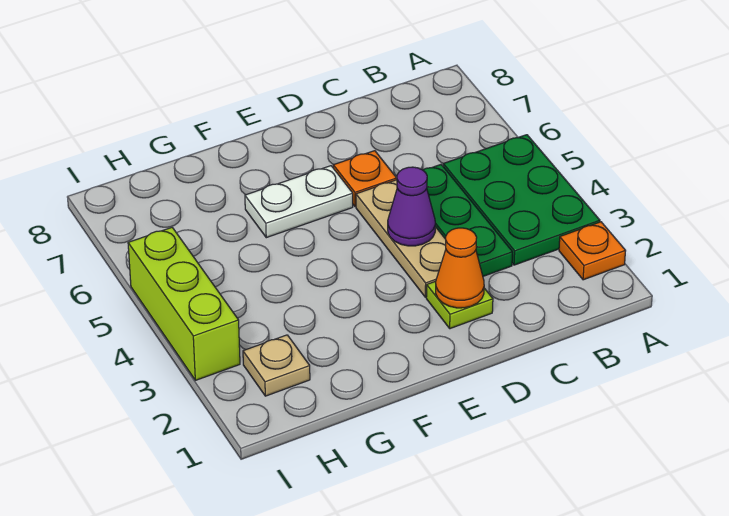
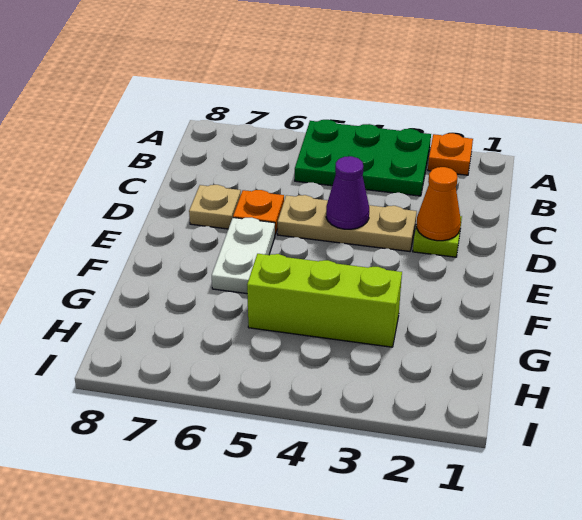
green plate C3:C5 level 1 -> none
tan plate H2 level 1 -> tan plate D7 level 1
lime brick I3:I5 level 1 -> lime brick G3:G5 level 1

